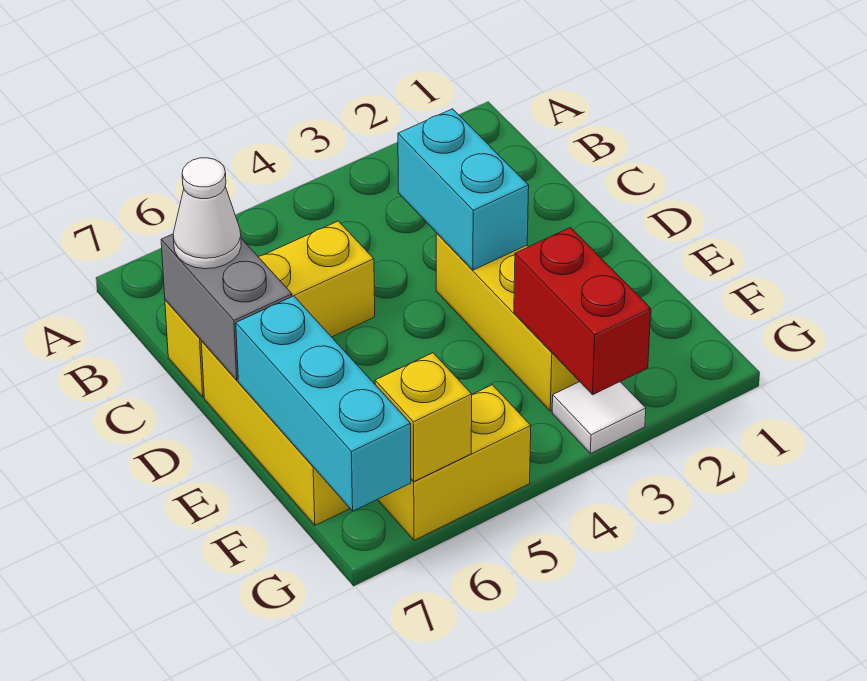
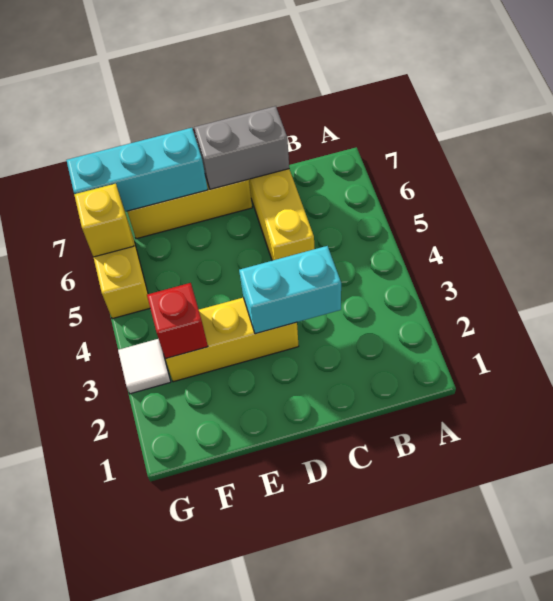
white cone C7 level 3 -> none
red brick F3:G3 level 2 -> red brick F3 level 2

